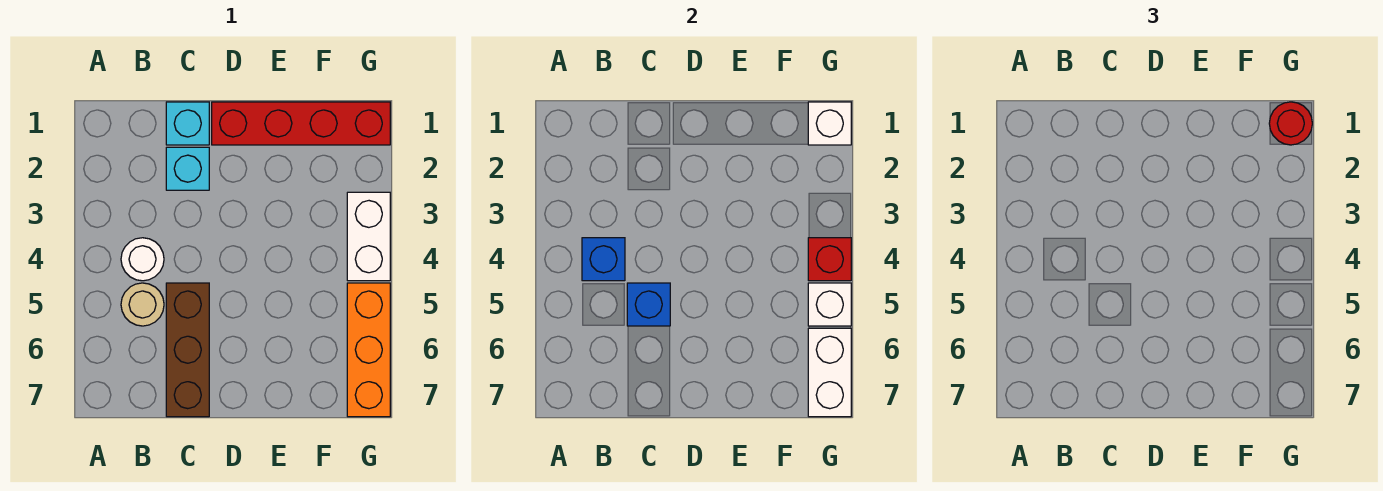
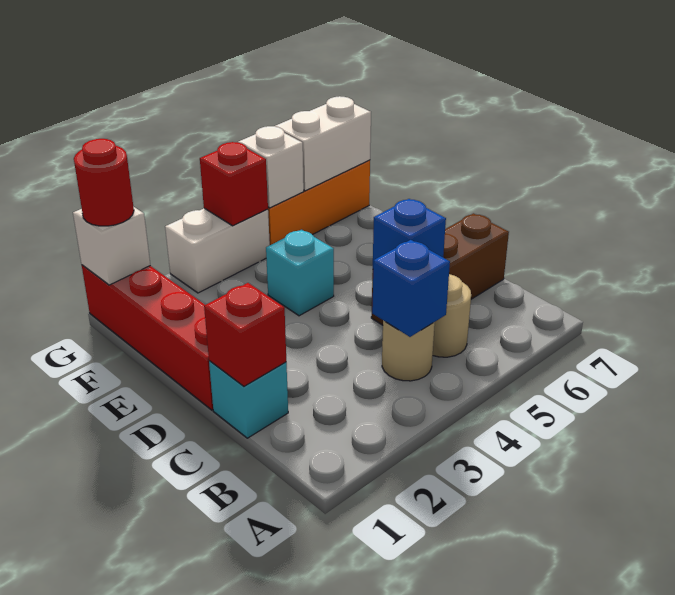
white round brick B4 level 1 -> tan round brick B4 level 1
none -> red brick C1 level 2
cyan brick C2 level 1 -> cyan brick E4 level 1

